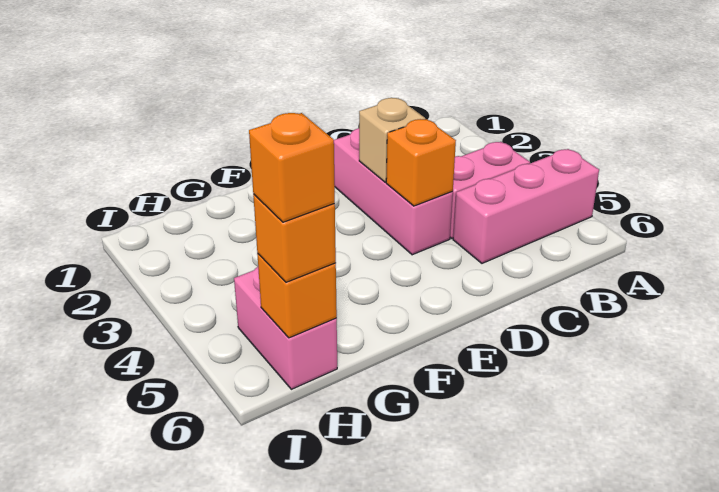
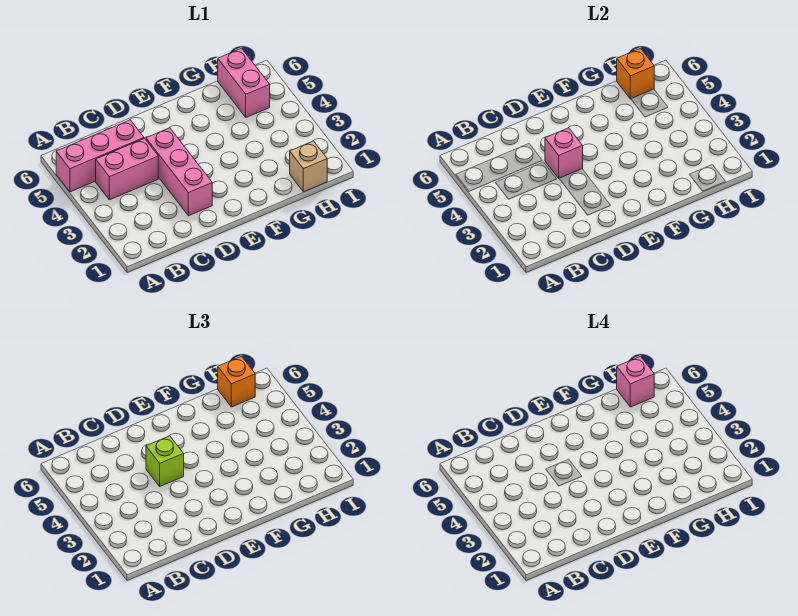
tan brick D3 level 2 -> tan brick H1 level 1
orange brick D4 level 2 -> pink brick D4 level 2
none -> lime brick D4 level 3
orange brick H6 level 4 -> pink brick H6 level 4

